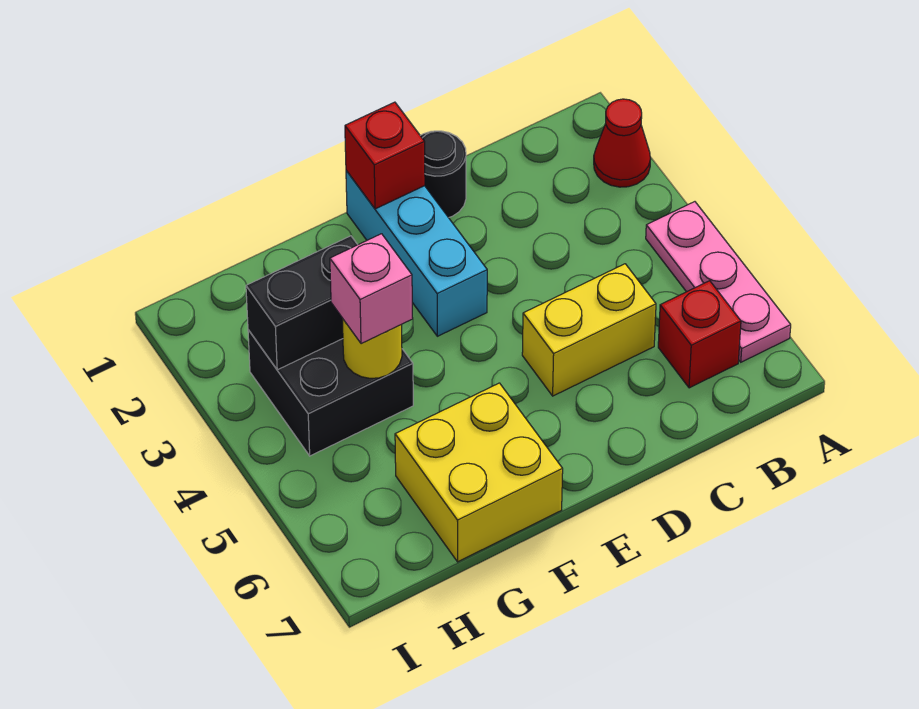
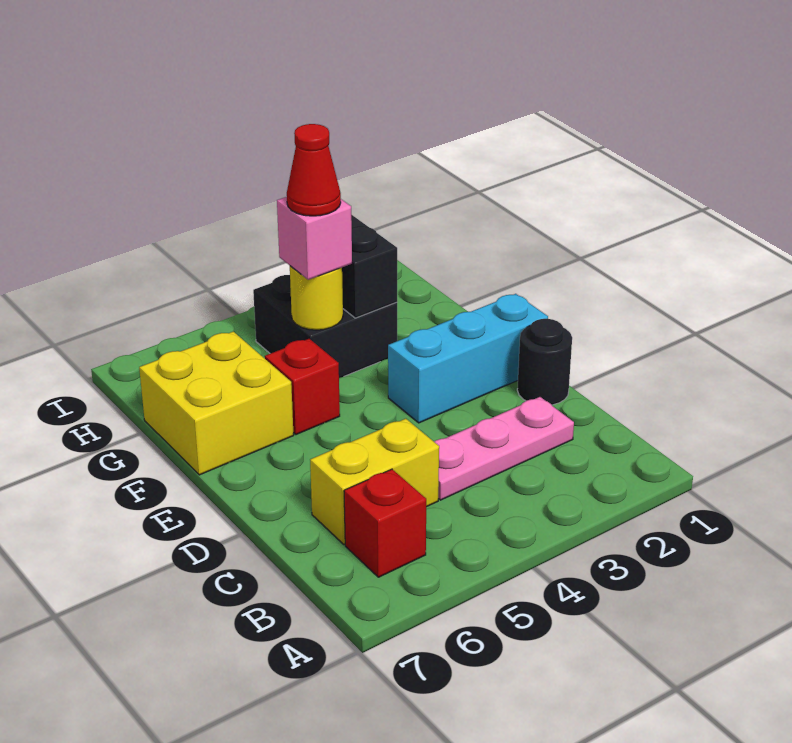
red cone A2 level 1 -> red cone G4 level 4
pink plate A4:A6 level 1 -> pink plate C2:C4 level 1
yellow brick C5:D5 level 1 -> yellow brick C5:C6 level 1
red brick E1 level 2 -> red brick F5 level 1

